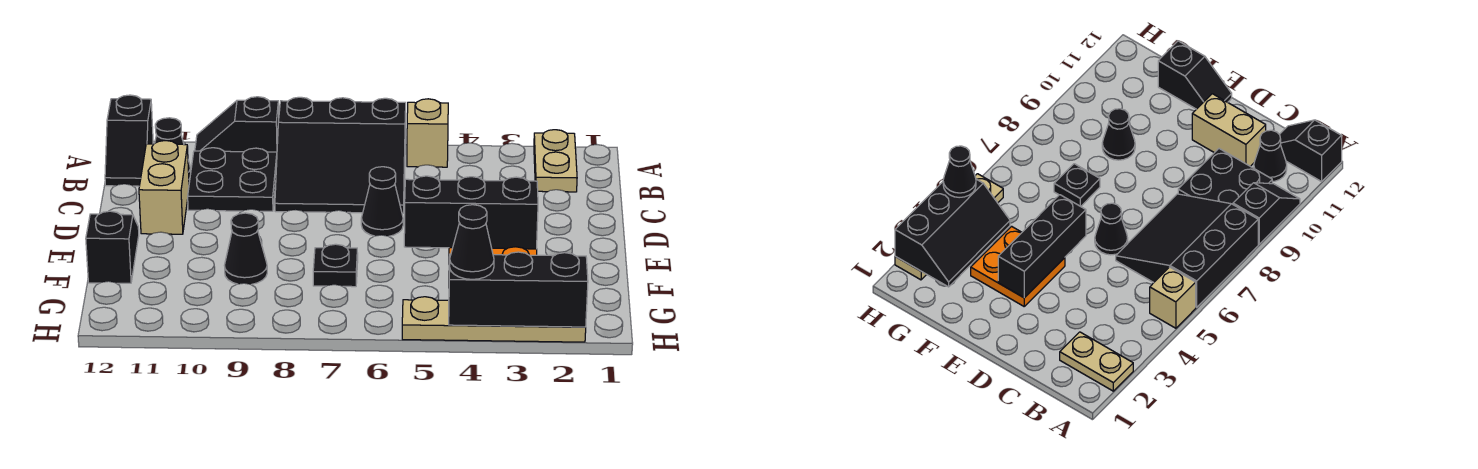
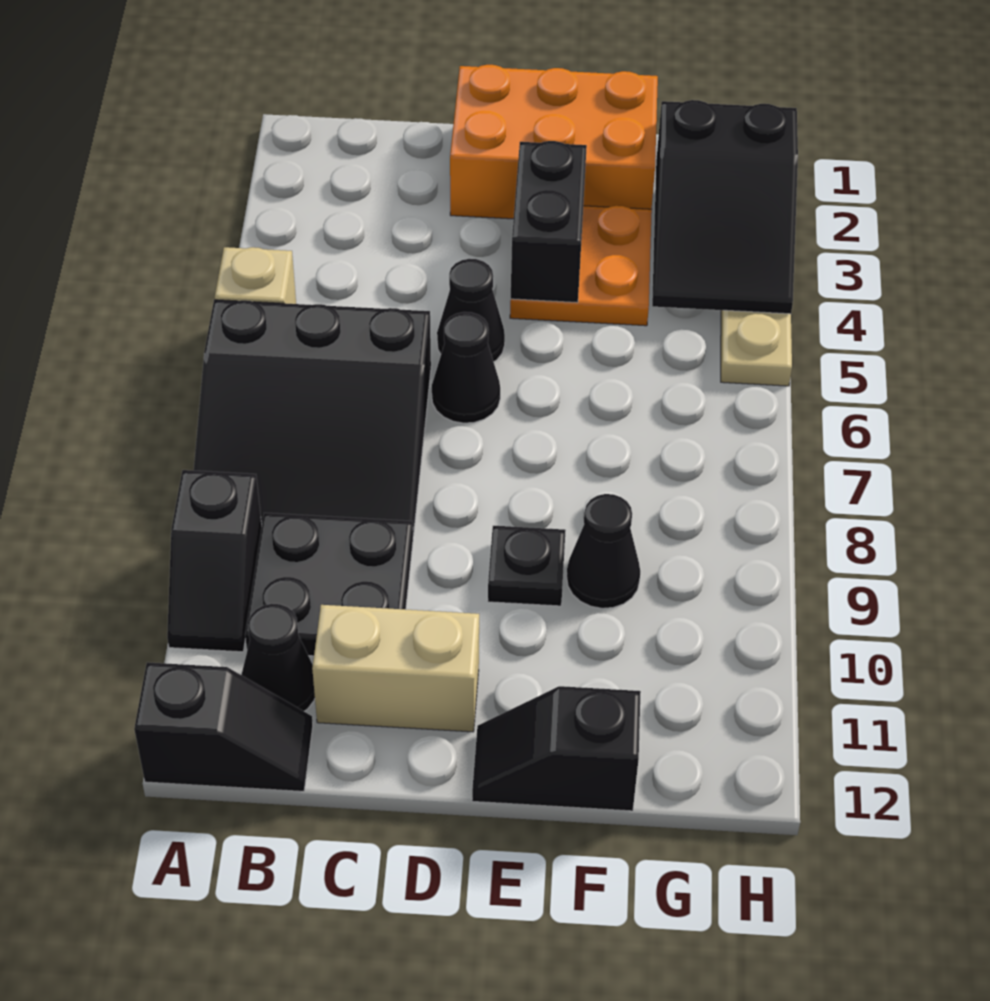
tan plate A2:B2 level 1 -> none
black slope A6:C8 level 1 top A -> black slope A6:C8 level 1 top 6
none -> orange brick D1:F2 level 1
black brick E3:E5 level 2 -> black brick E3:E4 level 2
black plate F7 level 1 -> black plate E9 level 1
black slope G2:H4 level 2 top H -> black slope G2:H4 level 2 top 2
black cone H4 level 3 -> black cone D5 level 1

